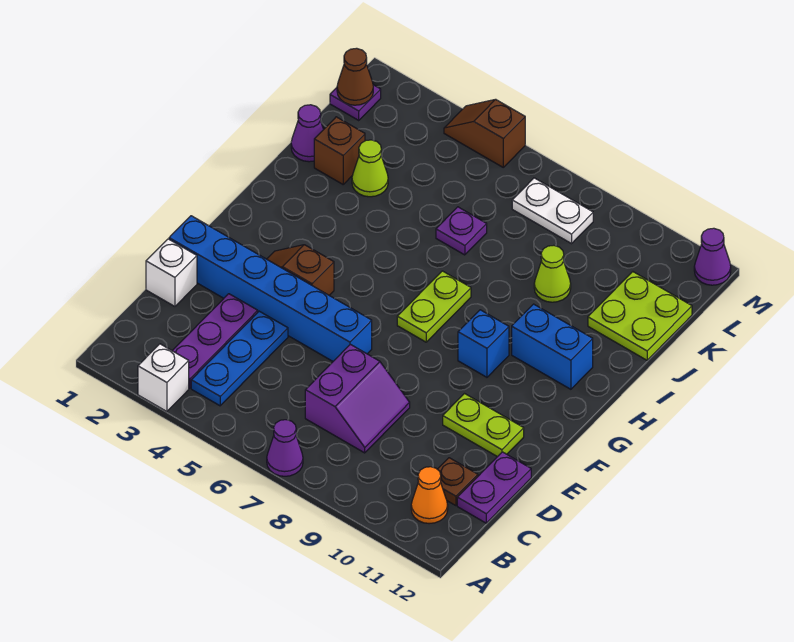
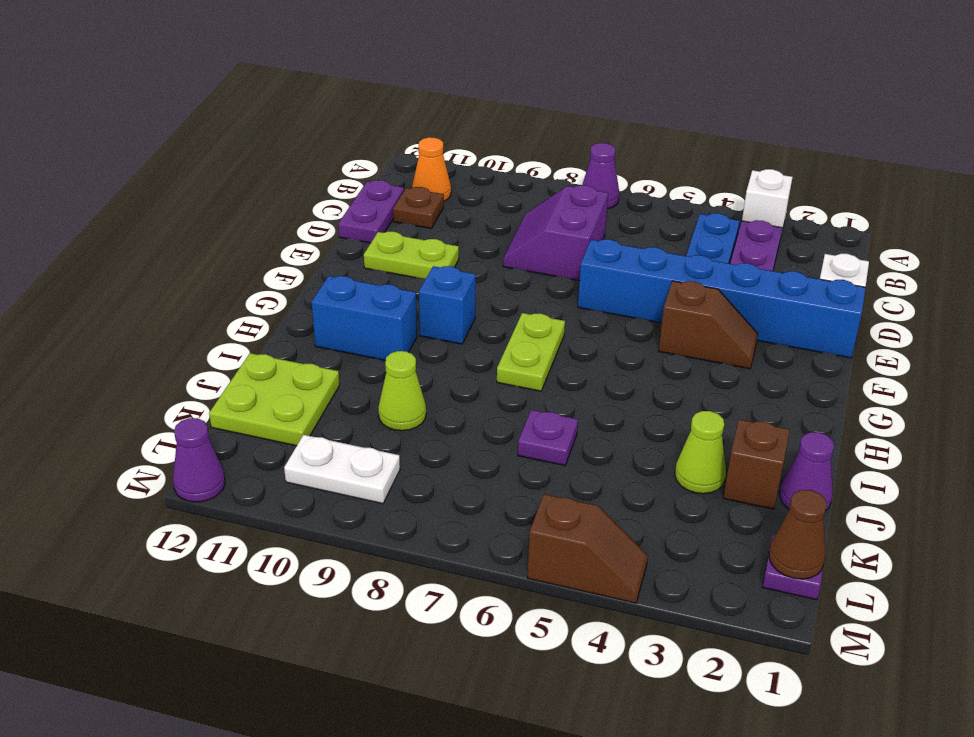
white plate L7:L8 level 1 -> white plate L9:L10 level 1

